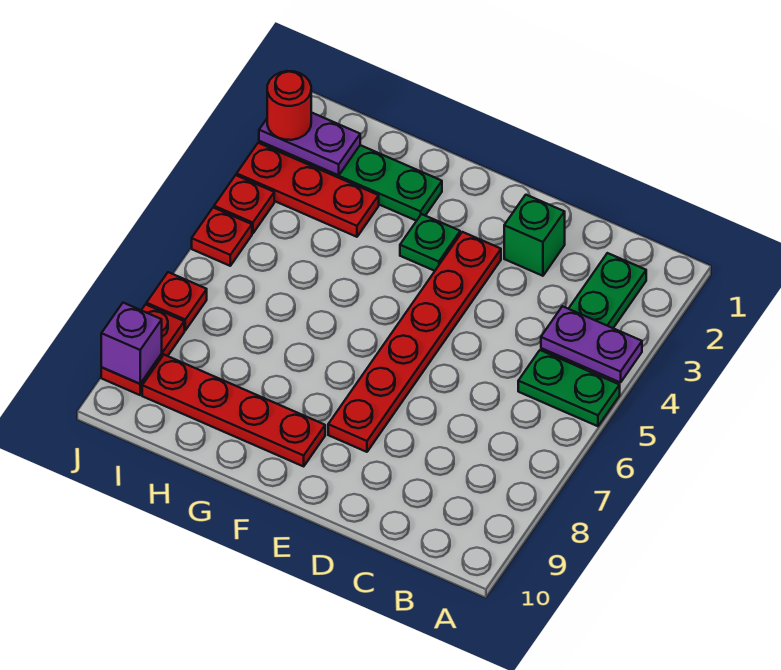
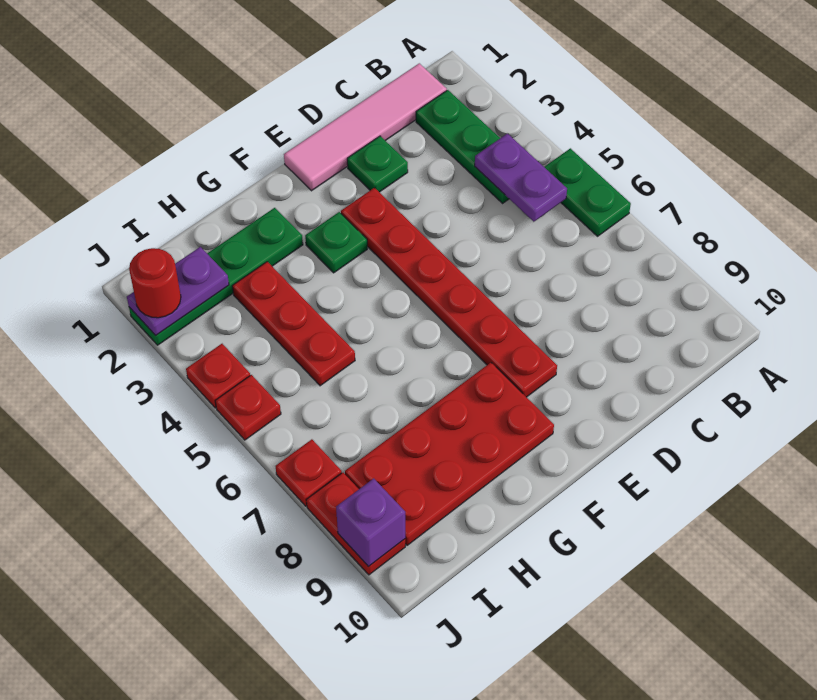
purple plate A4:B4 level 2 -> purple plate B4:B5 level 2
green plate A5:B5 level 1 -> green plate A5:A6 level 1
none -> pink tile B1:E1 level 1
green brick D2 level 1 -> green plate D2 level 1
red plate F9:I9 level 1 -> red plate F8:I9 level 1
red plate H3:J3 level 1 -> red plate H3:H5 level 1

